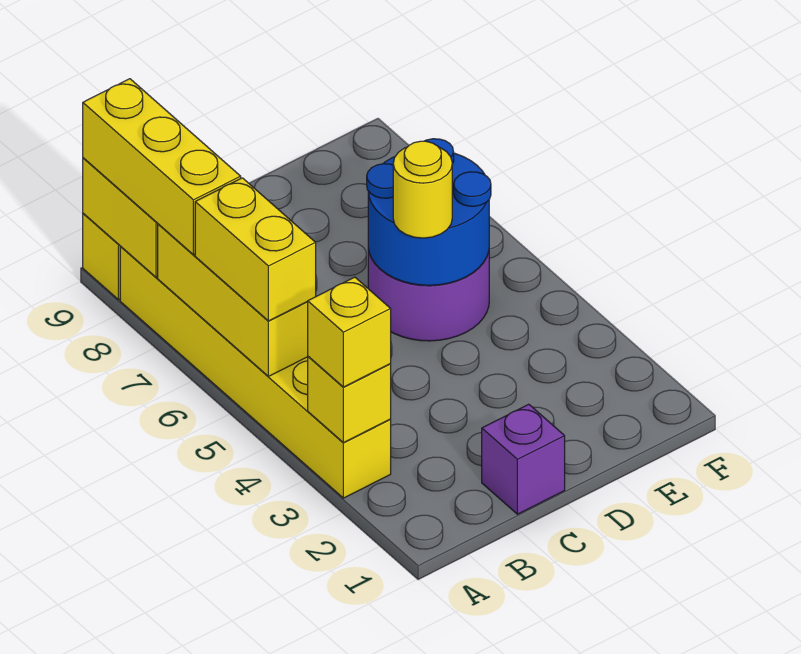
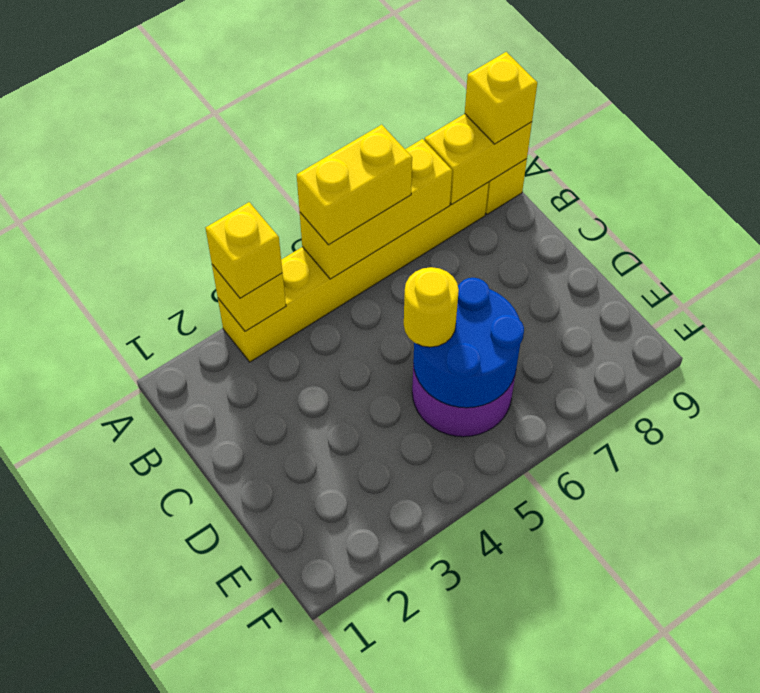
yellow brick A7:A9 level 3 -> yellow brick A9 level 3
purple brick C1 level 1 -> none

